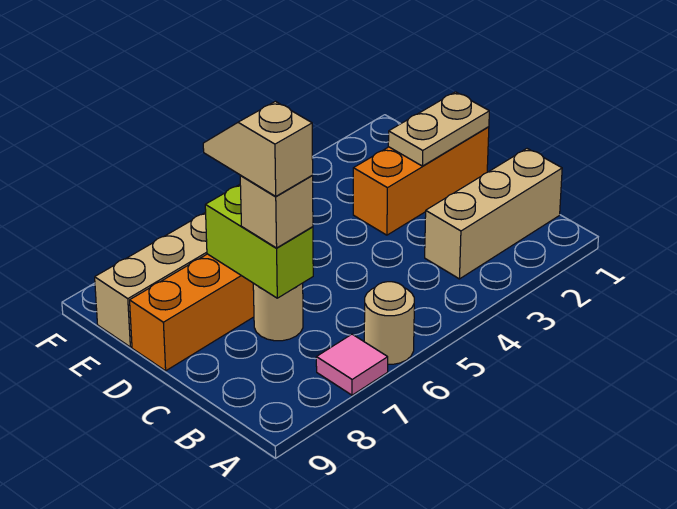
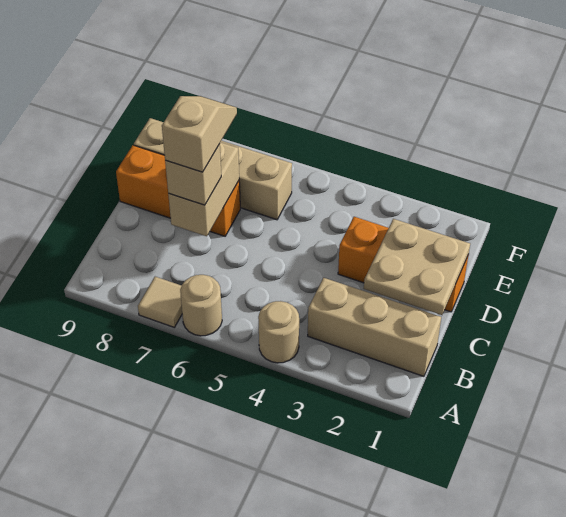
pink tile A7 level 1 -> tan tile A7 level 1
tan round brick C7 level 1 -> tan round brick A4 level 1
lime brick C7:D7 level 2 -> tan brick C7:D7 level 2
tan plate D1:D2 level 2 -> tan plate C1:D2 level 2

